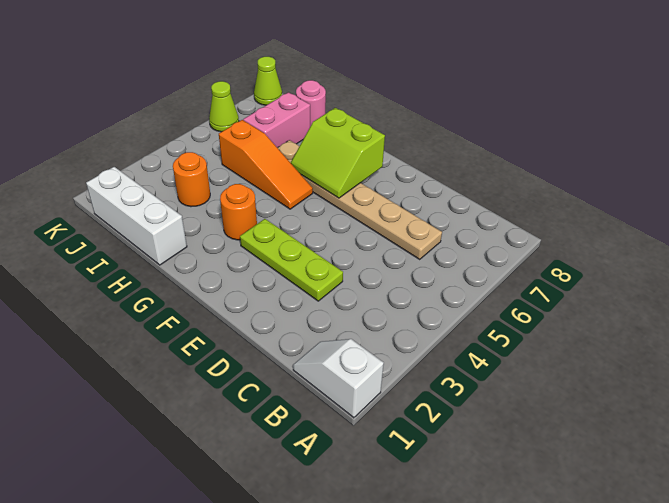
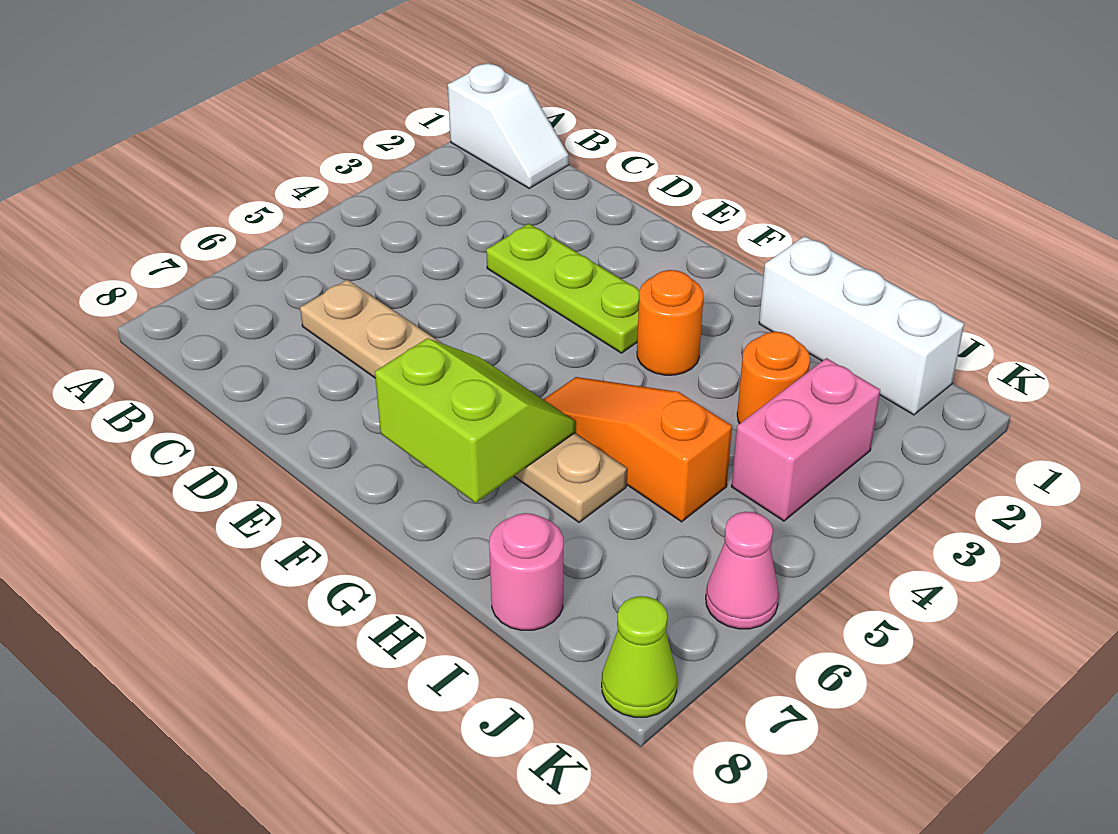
pink brick I6:I7 level 1 -> pink brick J3:J4 level 1
lime cone K6 level 1 -> pink cone K6 level 1

